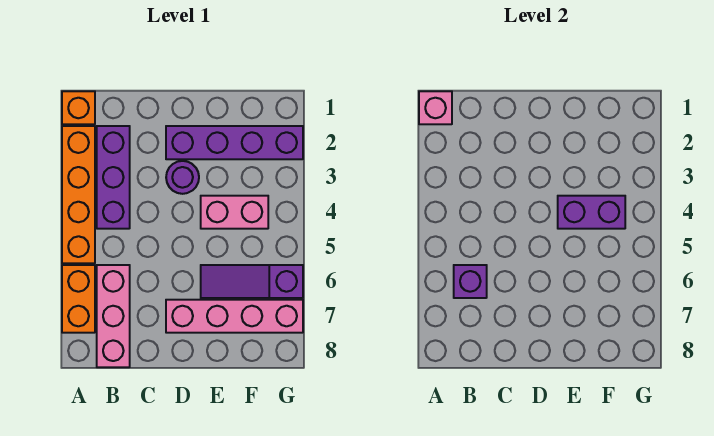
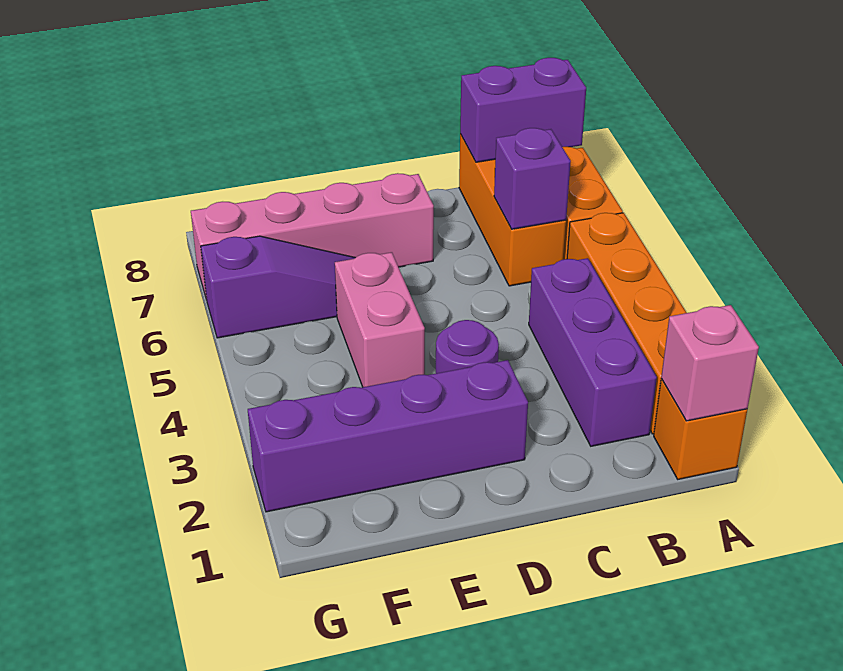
pink brick B6:B8 level 1 -> orange brick B6:B8 level 1
pink brick E4:F4 level 1 -> pink brick E4:E5 level 1
purple brick E4:F4 level 2 -> purple brick A8:B8 level 2

